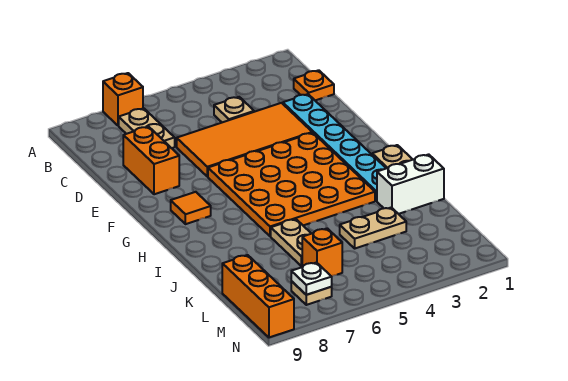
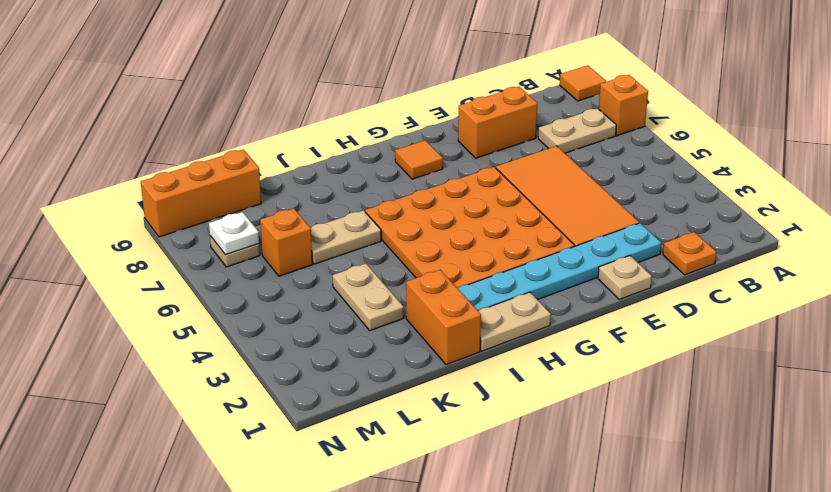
none -> orange tile A9 level 1
tan plate C4 level 1 -> tan plate E1 level 1
white brick J1:J2 level 1 -> orange brick J1:J2 level 1

